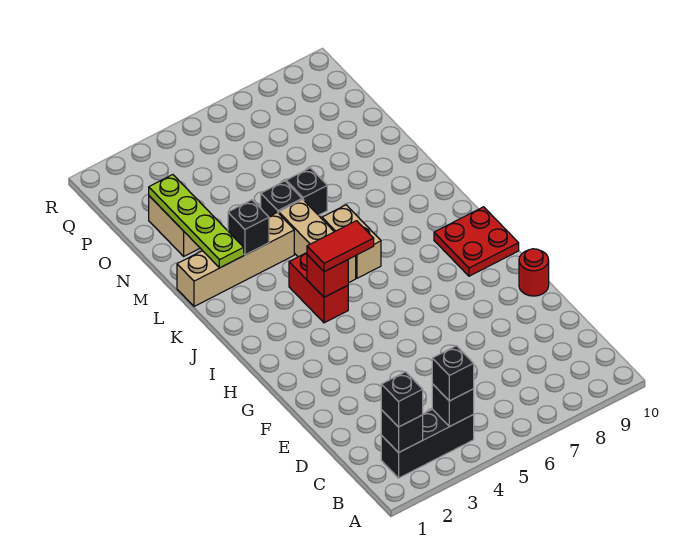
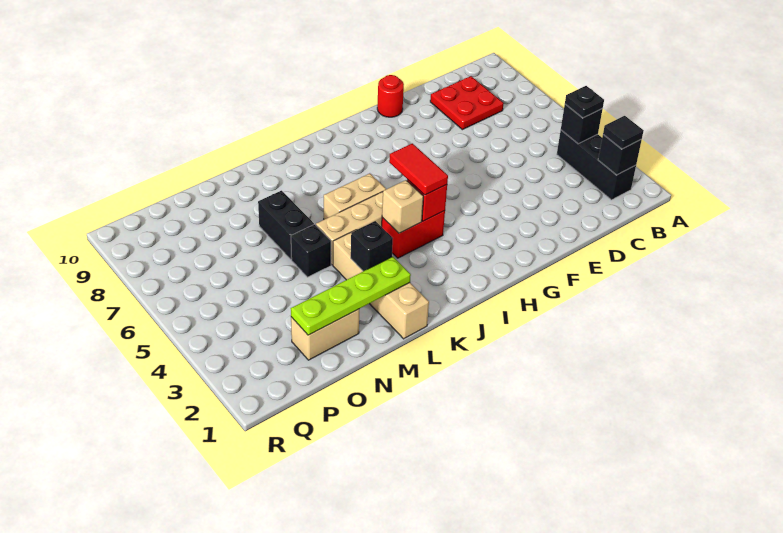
black brick B2 level 3 -> black tile B2 level 3
black brick B4 level 3 -> black plate B4 level 3
red plate H9:I10 level 1 -> red plate C8:D9 level 1
none -> tan brick J4 level 2
black brick M6 level 1 -> black brick M6:M7 level 1

